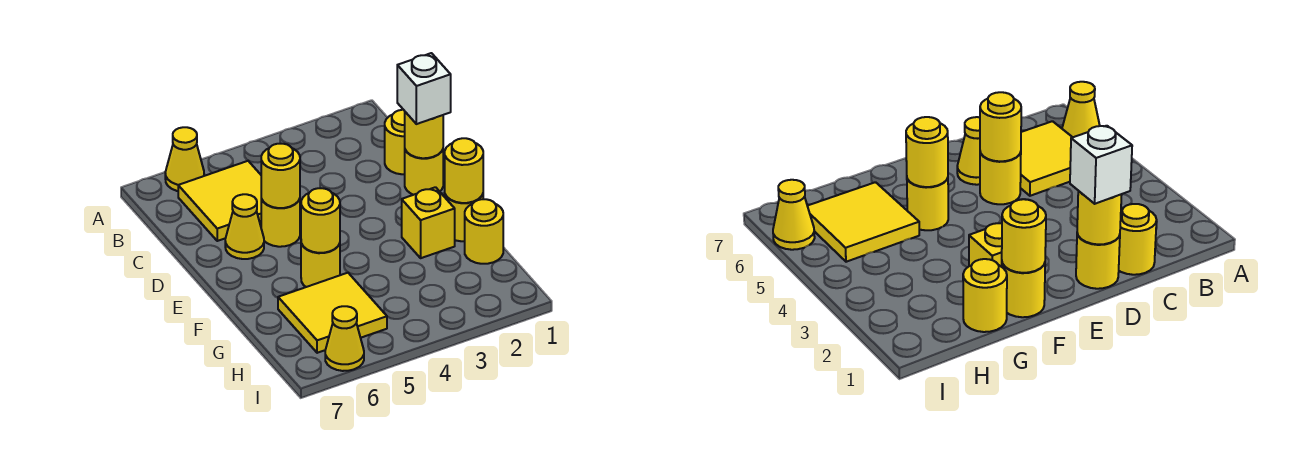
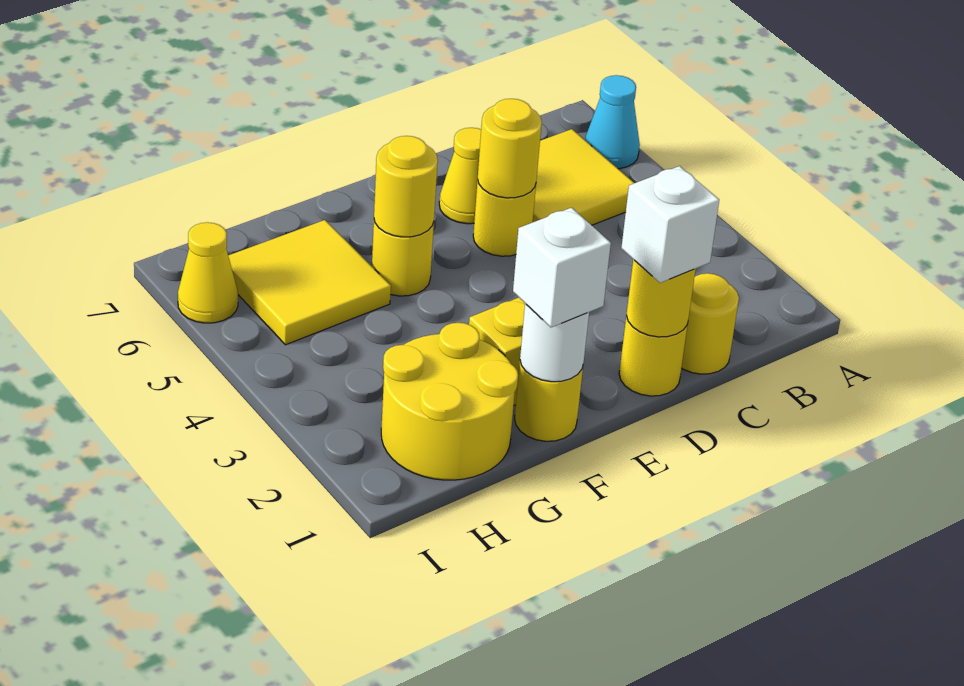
yellow cone A6 level 1 -> cyan cone A6 level 1
yellow round brick F1 level 2 -> white round brick F1 level 2
none -> white brick F1 level 3
yellow round brick G1 level 1 -> yellow round brick G1:H2 level 1

